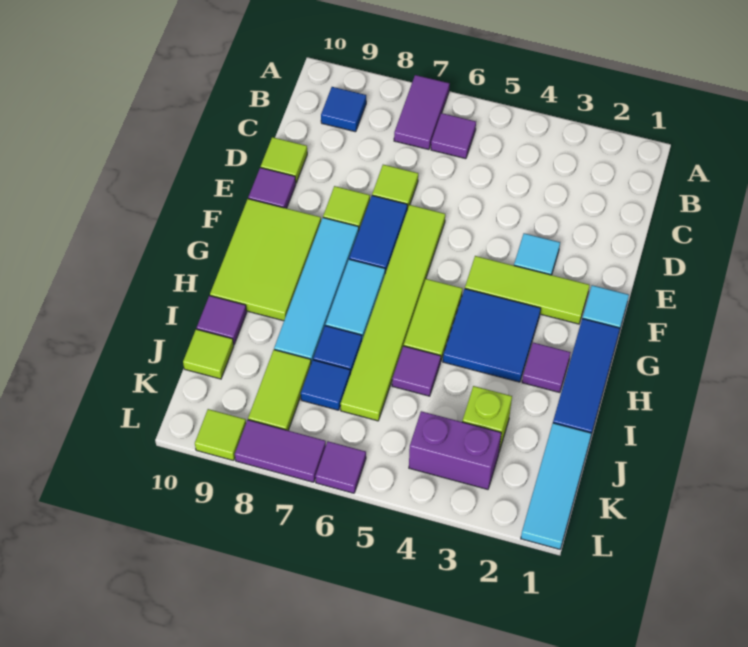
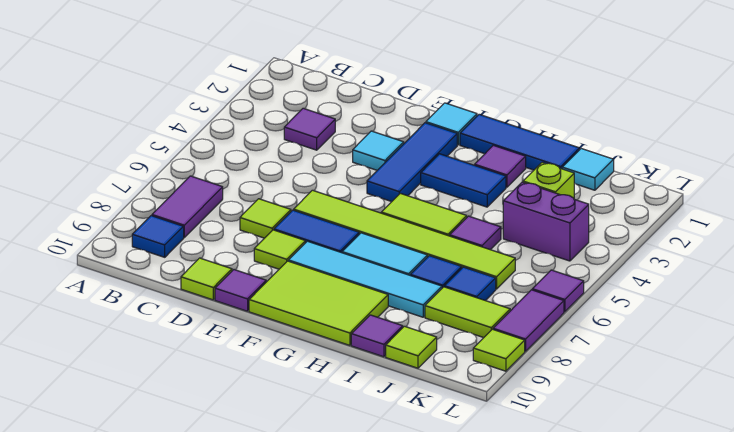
purple tile A7:B7 level 1 -> purple tile B7:B8 level 1
purple tile B6 level 1 -> purple tile C3 level 1
lime tile F2:F4 level 1 -> blue tile F2:F4 level 1
blue tile G3:H4 level 1 -> blue tile G3:H3 level 1
cyan tile J1:L1 level 1 -> cyan tile J1 level 1
purple brick K3:K4 level 1 -> purple brick J4:K4 level 1

